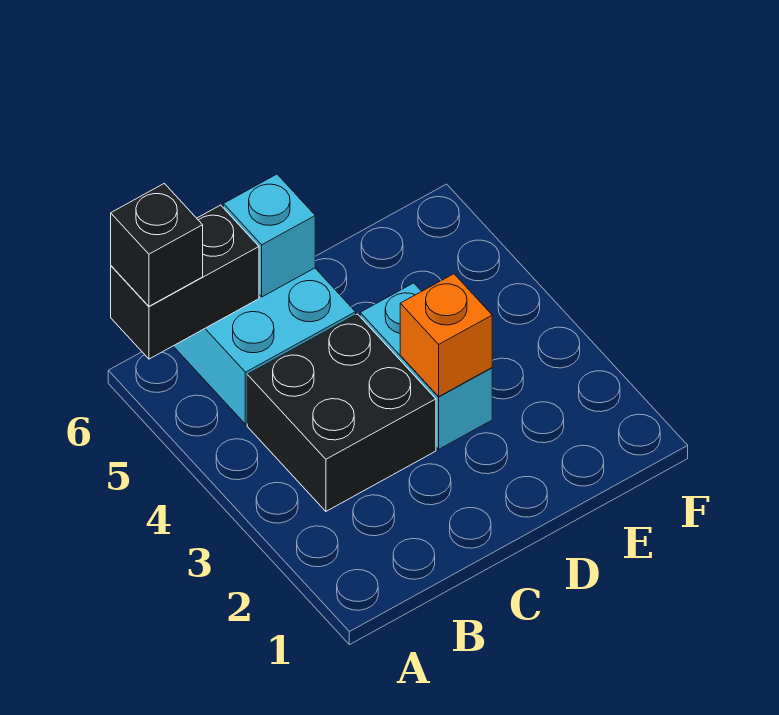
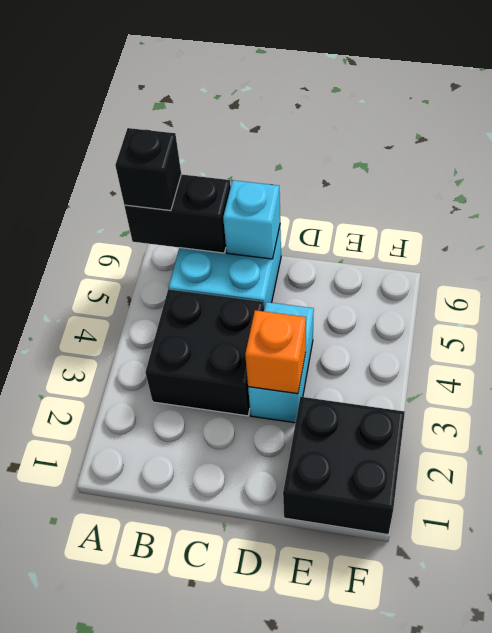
none -> black brick E1:F2 level 1

